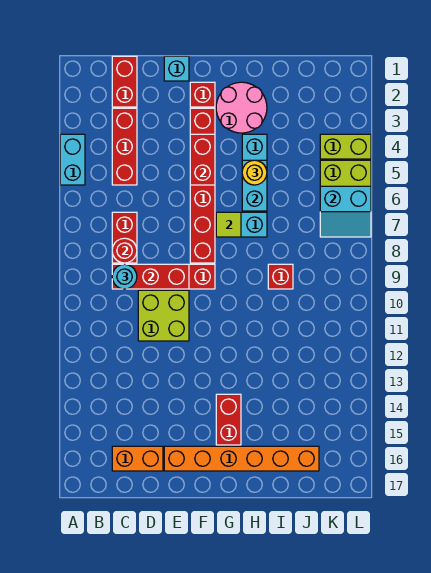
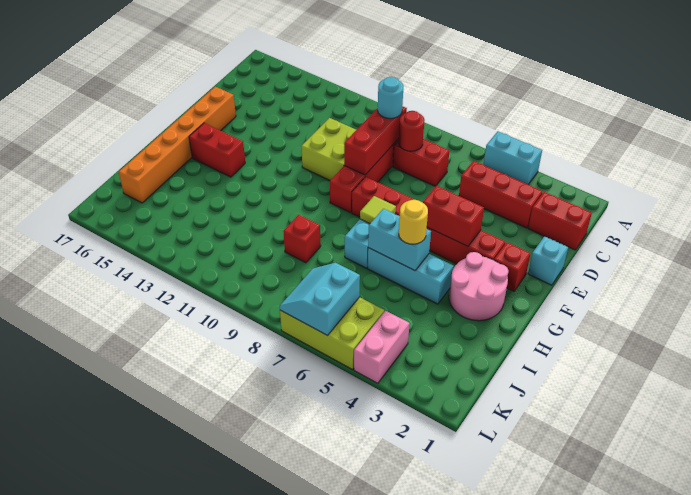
orange brick C16:D16 level 1 -> none
lime brick K4:L4 level 1 -> pink brick K4:L4 level 1

